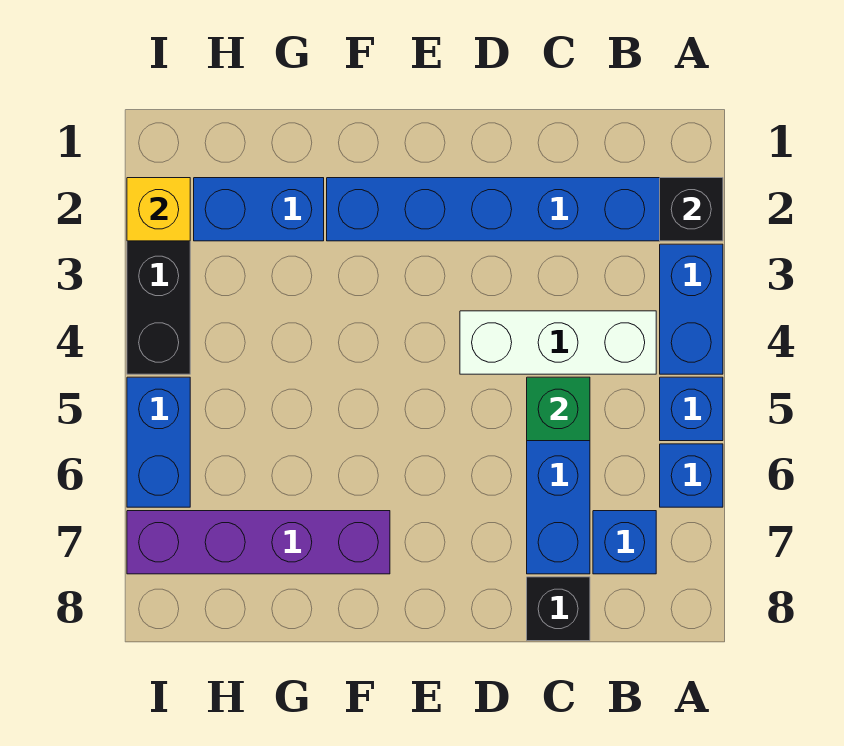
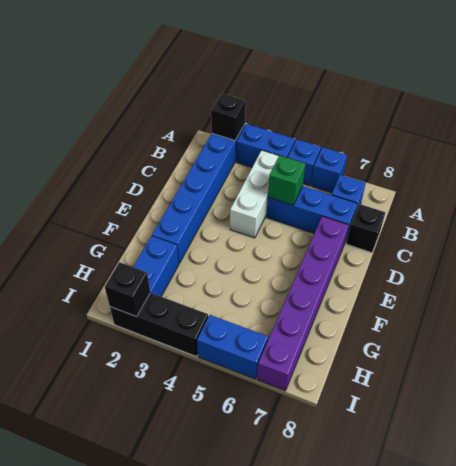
purple brick F7:I7 level 1 -> purple brick D7:I7 level 1
yellow brick I2 level 2 -> black brick I2 level 2

